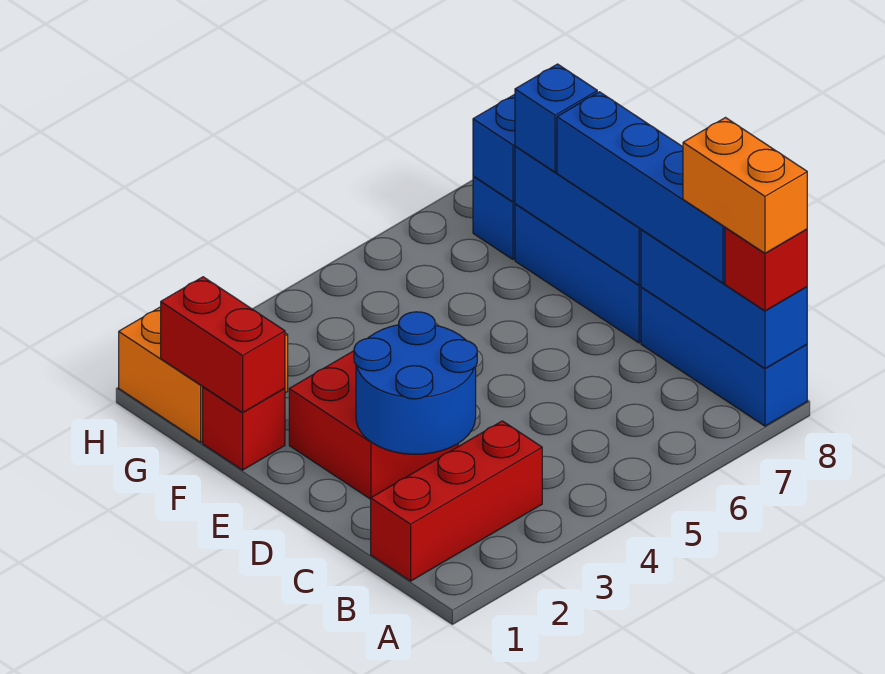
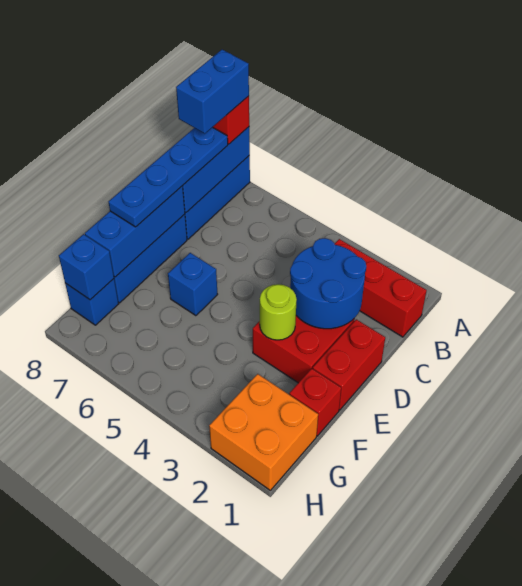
orange brick A8:B8 level 4 -> blue brick A8:B8 level 4
blue brick B8:E8 level 3 -> blue plate B8:E8 level 3
none -> lime round brick E3 level 2
red brick F1:G1 level 2 -> red brick D1:E1 level 1
blue brick F8 level 3 -> blue brick E6 level 1

